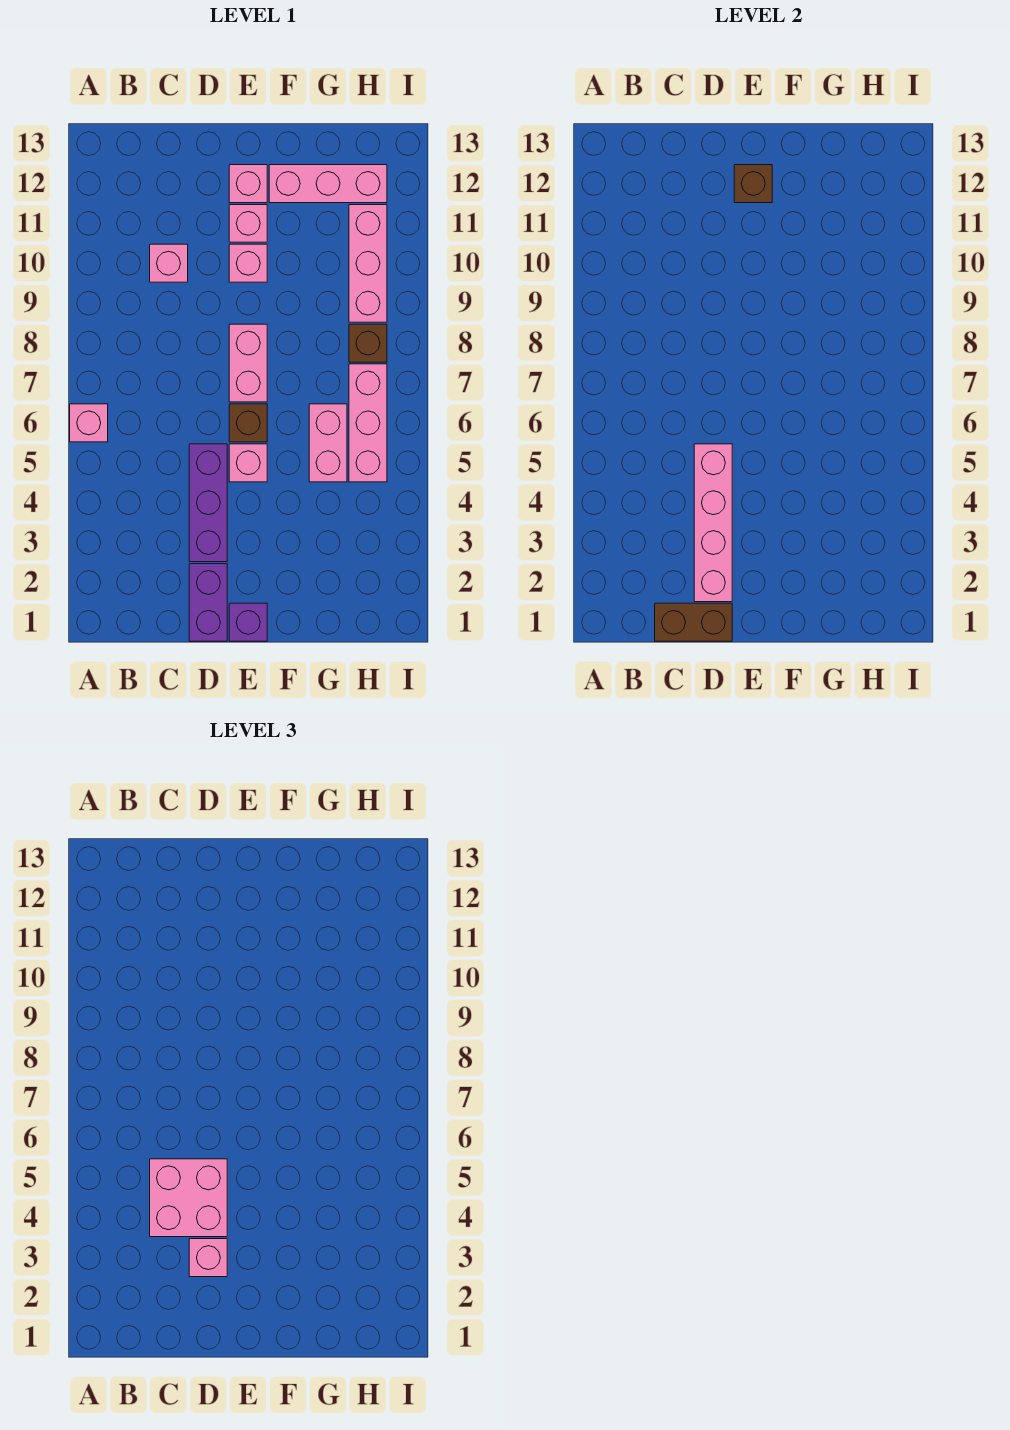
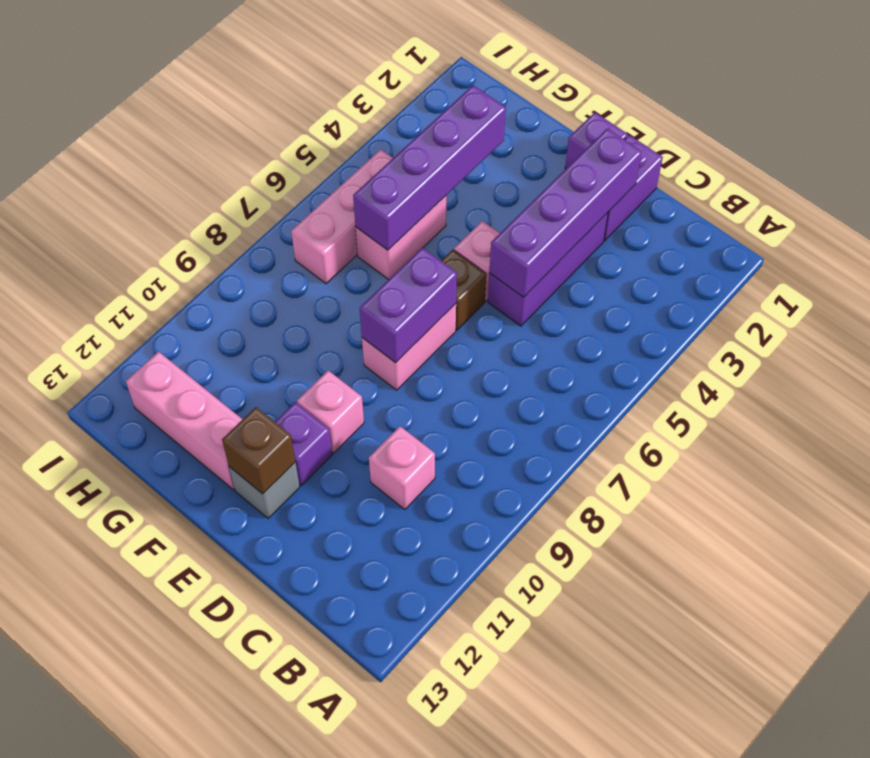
pink brick A6 level 1 -> none
brown brick C1:D1 level 2 -> none
pink brick C4:D5 level 3 -> none
pink brick D2:D5 level 2 -> purple brick D2:D5 level 2
pink brick D3 level 3 -> none
none -> purple brick E7:E8 level 2
pink brick E11 level 1 -> purple brick E11 level 1
pink brick E12 level 1 -> grey brick E12 level 1
none -> purple brick G3:G6 level 2
brown brick H8 level 1 -> none
pink brick H9:H11 level 1 -> none

